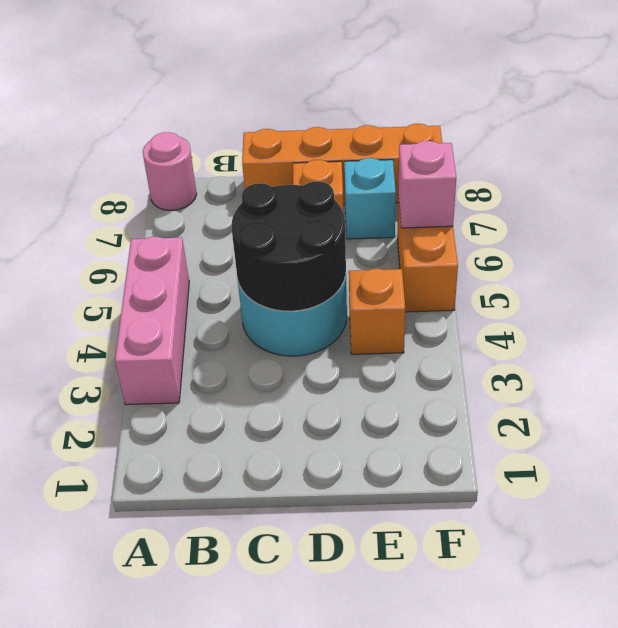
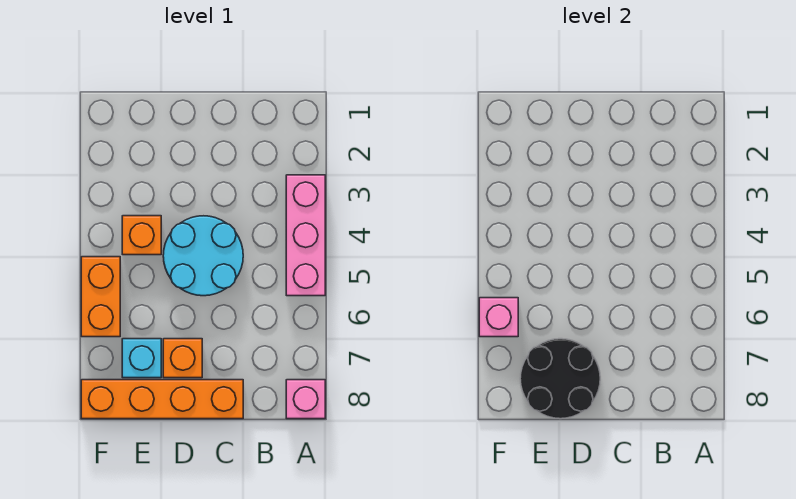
pink round brick A8 level 1 -> pink brick A8 level 1
black round brick C4:D5 level 2 -> black round brick D7:E8 level 2

